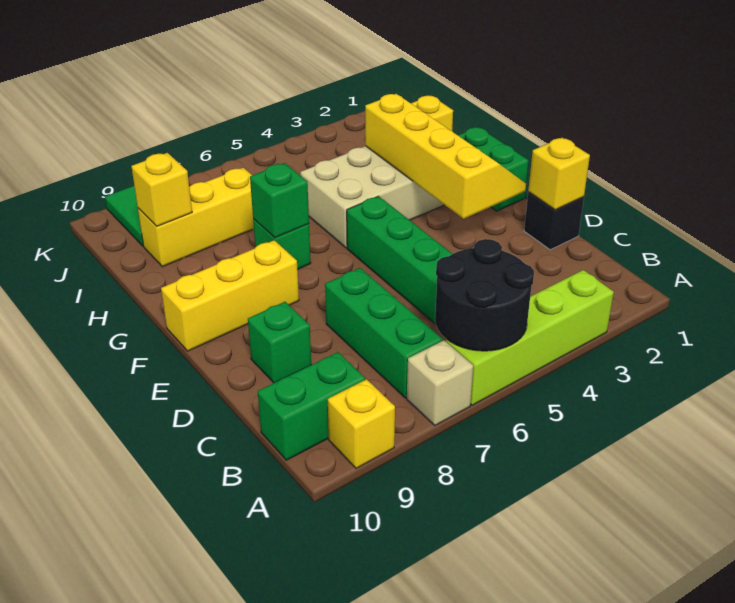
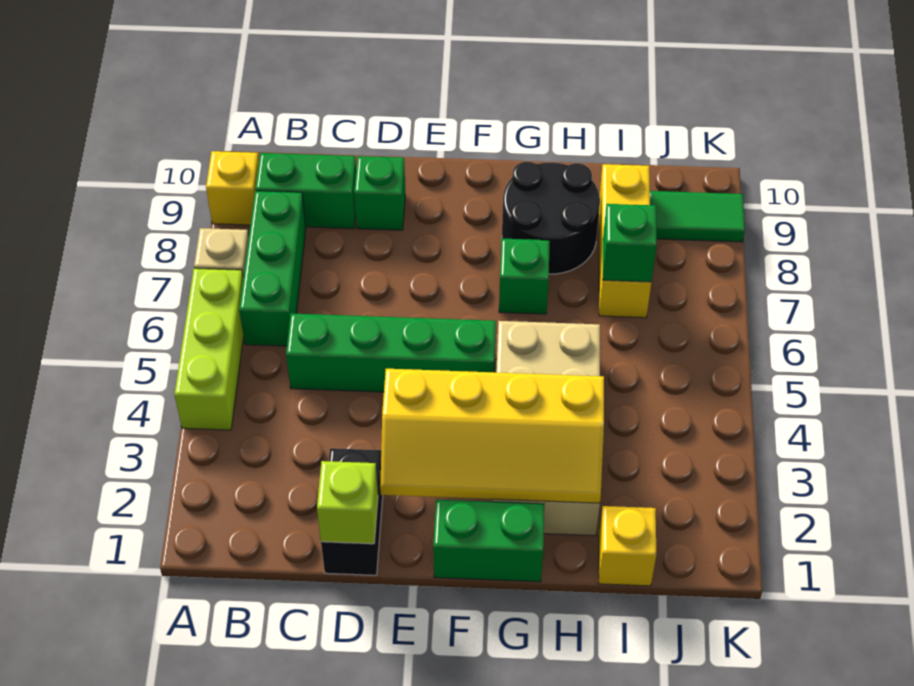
lime brick A3:A6 level 1 -> lime brick A4:A6 level 1
black round brick A5:B6 level 2 -> black round brick G8:H9 level 1
green brick B7:D7 level 1 -> green brick B6:B8 level 1
green brick B9:B10 level 1 -> green brick B9:C9 level 1
black brick D1 level 1 -> black brick D1:D2 level 1
yellow brick D1 level 2 -> lime brick D1 level 2
yellow brick F8:F10 level 1 -> none
green brick G7 level 2 -> green brick I7 level 2
yellow brick I9 level 2 -> none

